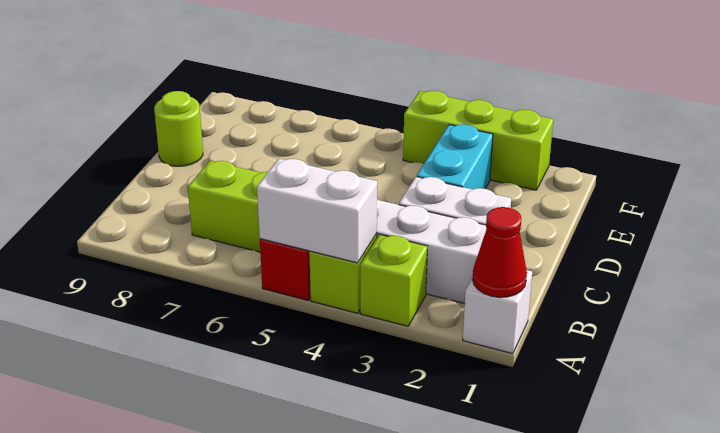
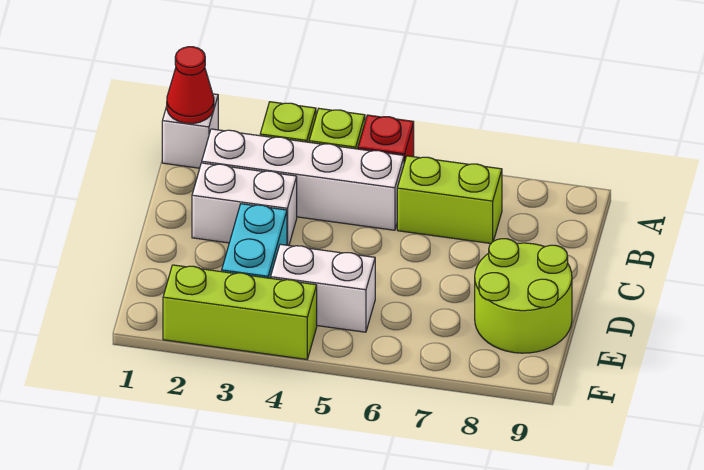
white brick A4:A5 level 2 -> white brick E4:E5 level 1
lime round brick D9 level 1 -> lime round brick D8:E9 level 1

